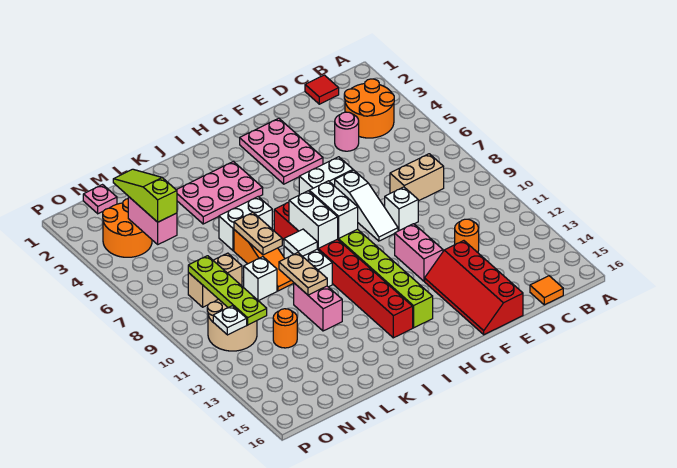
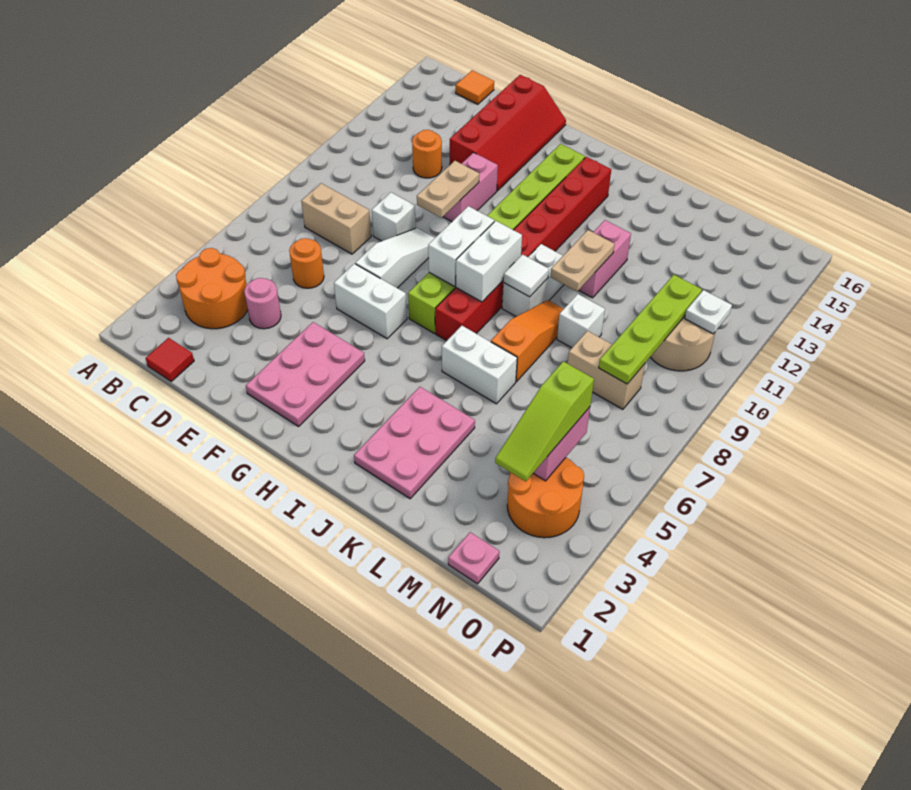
pink plate I3:K4 level 1 -> pink plate J2:K4 level 1
tan plate K7:K8 level 2 -> tan plate F10:F11 level 2
orange round brick M12 level 1 -> orange round brick D6 level 1

